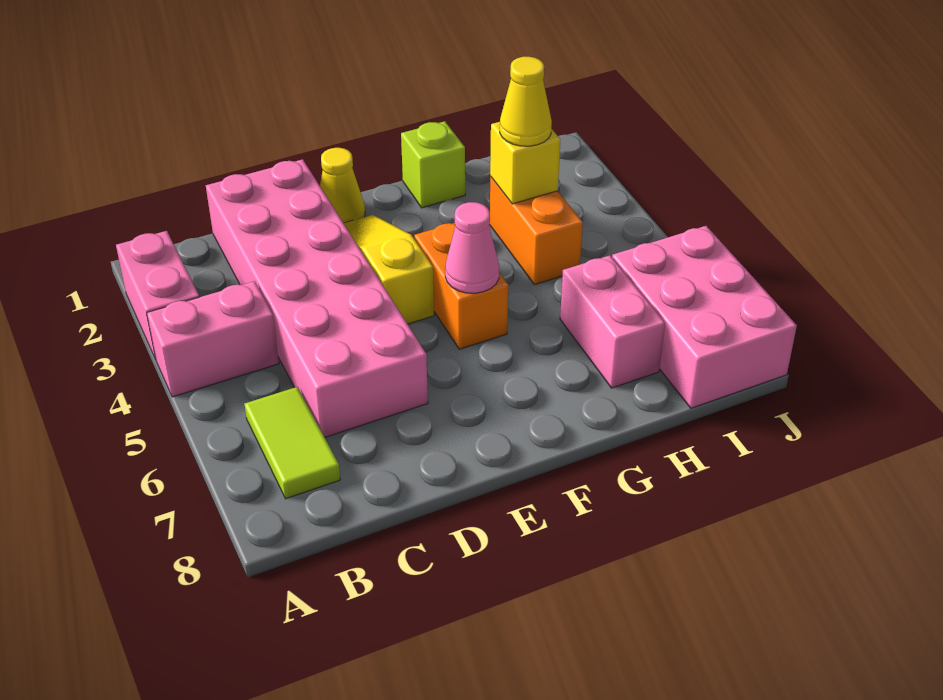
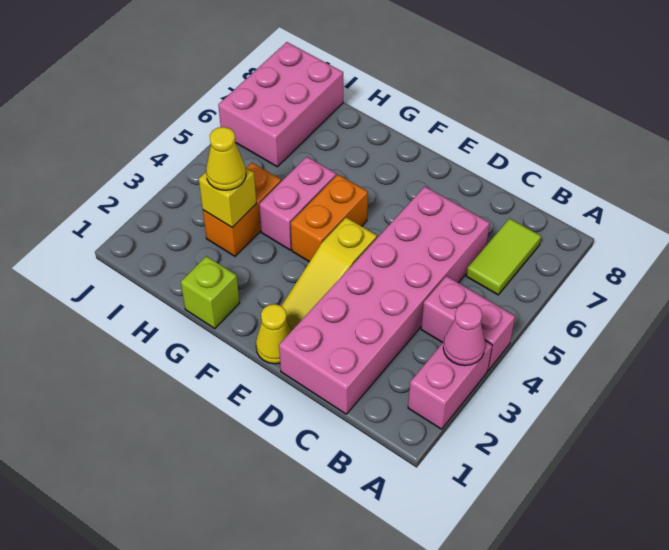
pink cone F5 level 2 -> pink cone A3 level 2
pink brick H6:H7 level 1 -> pink brick G4:G5 level 1

